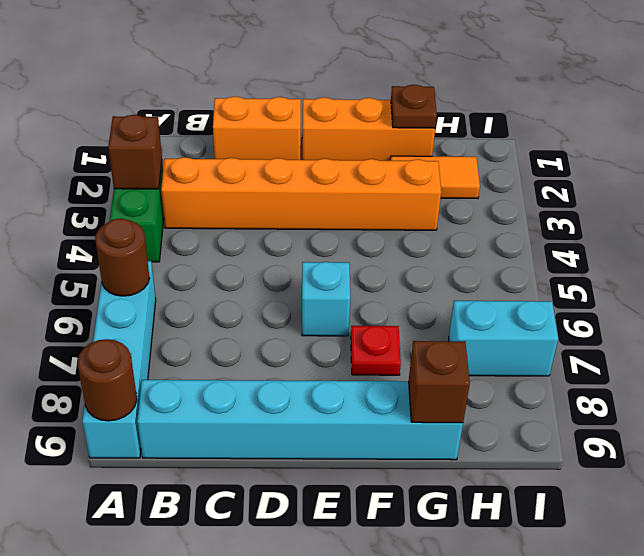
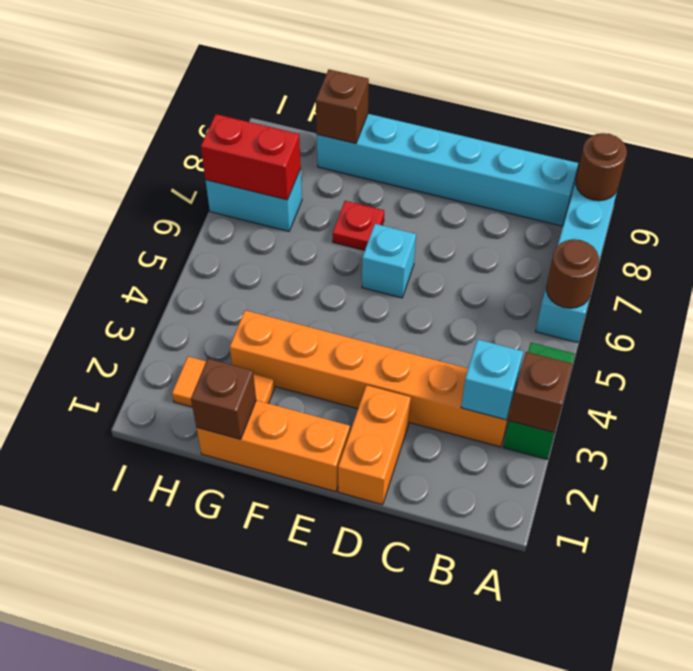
none -> cyan brick B3 level 2
orange brick C1:D1 level 1 -> orange brick D1:D2 level 1
brown plate G1 level 2 -> brown brick G1 level 2
none -> red brick H7:I7 level 2

